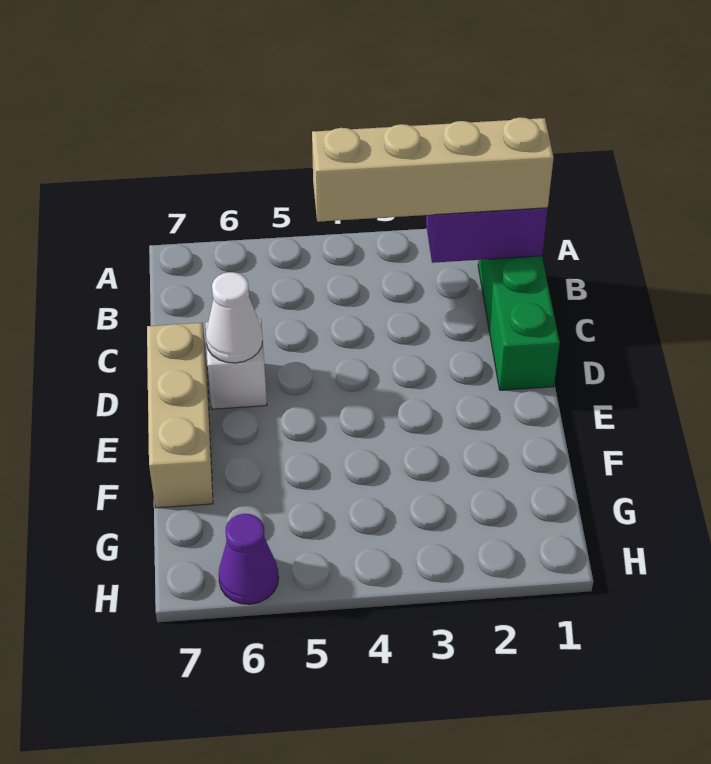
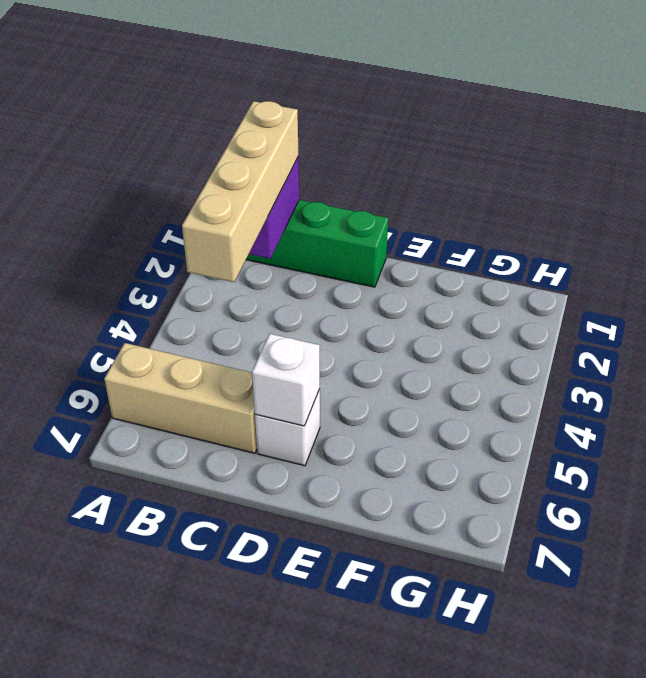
white cone D6 level 2 -> white brick D6 level 2
tan brick D7:F7 level 1 -> tan brick A6:C6 level 1
purple cone H6 level 1 -> none

